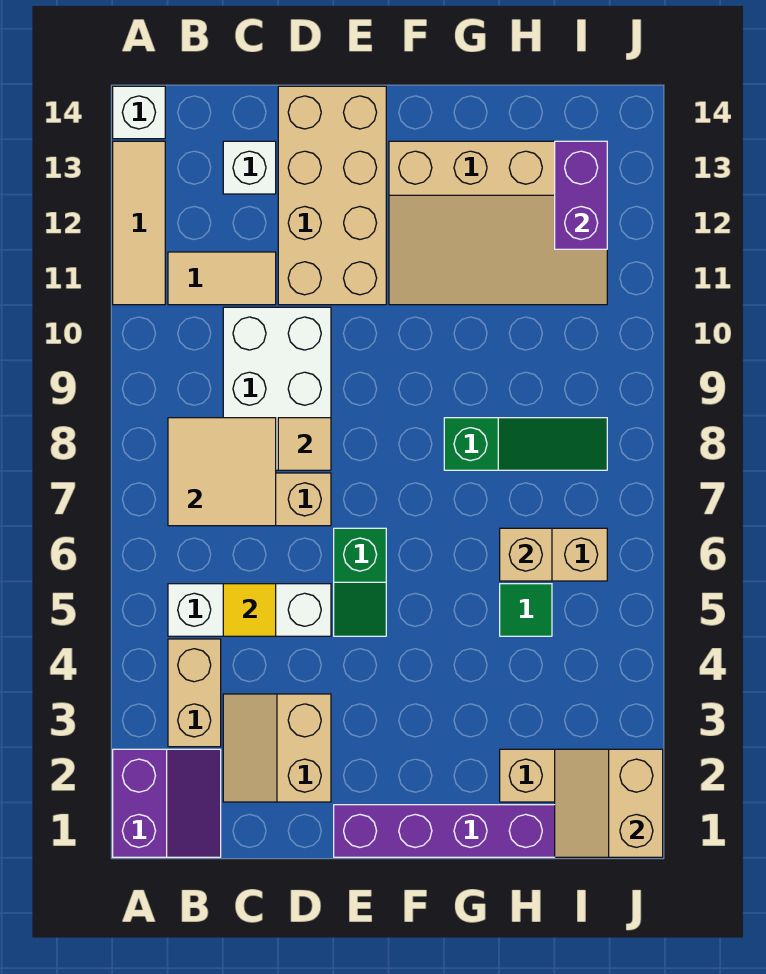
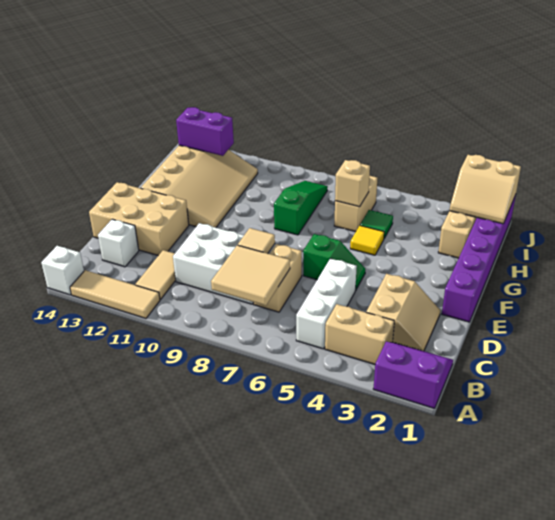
tan slope C2:D3 level 1 top D -> tan slope C2:D3 level 1 top 3
yellow tile C5 level 2 -> yellow tile G5 level 1
tan brick D11:E14 level 1 -> tan brick D12:E14 level 1

